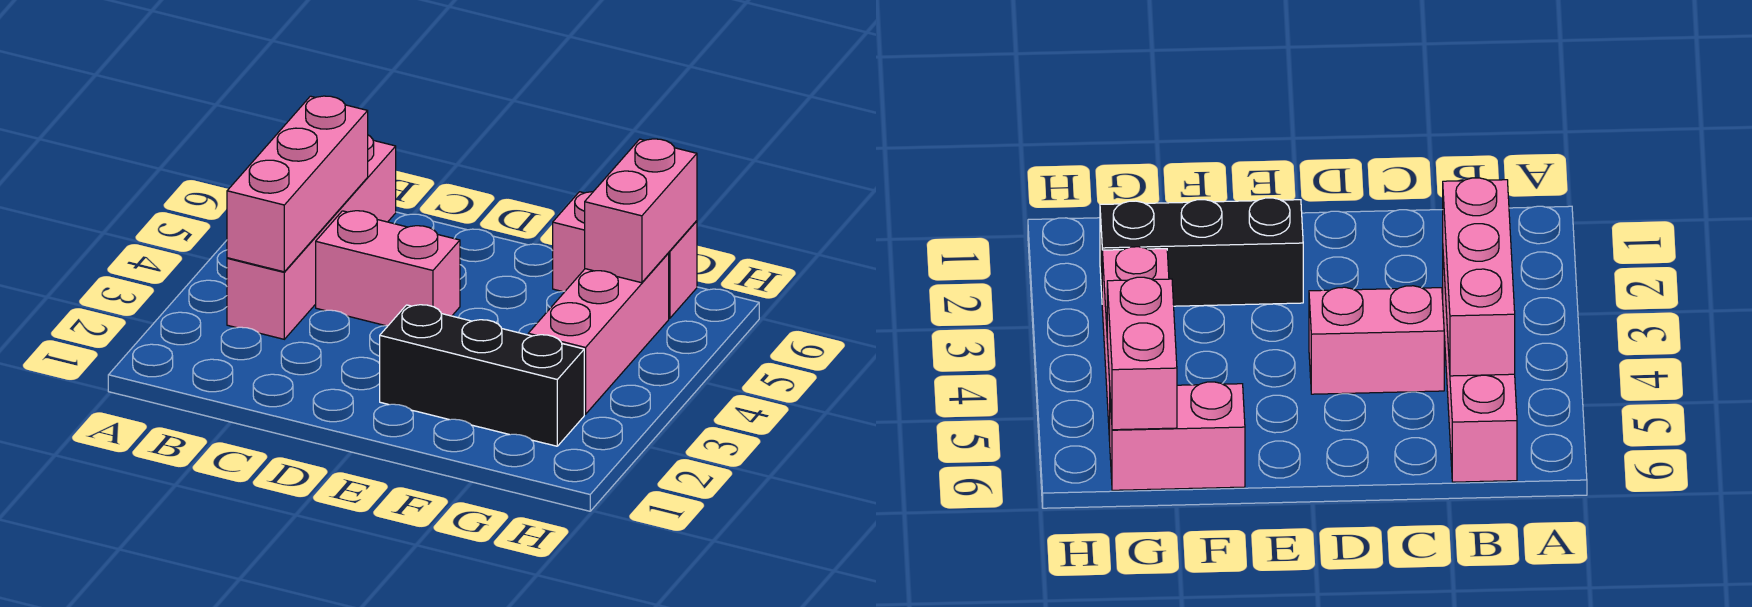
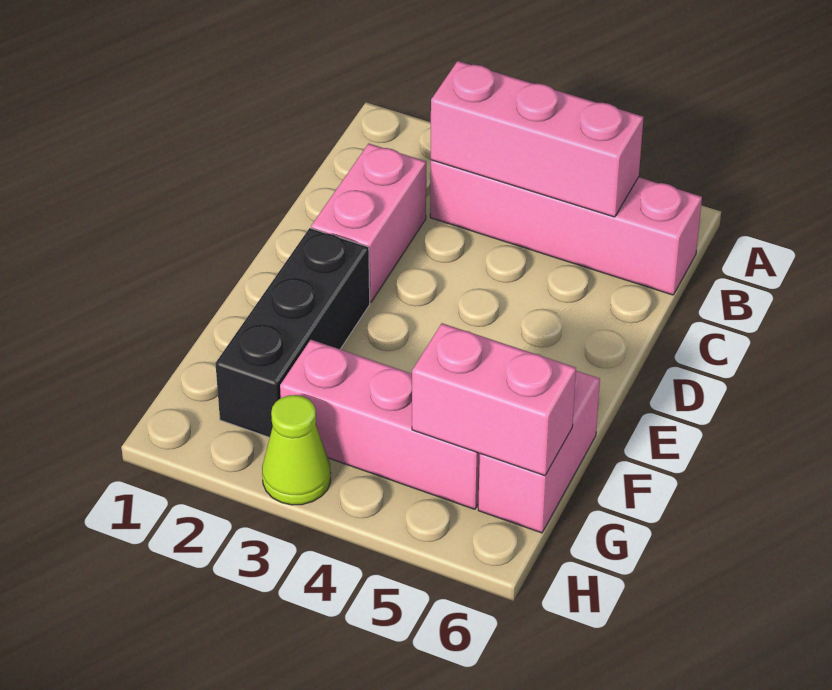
pink brick C4:D4 level 1 -> pink brick C2:D2 level 1
none -> lime cone H3 level 1

